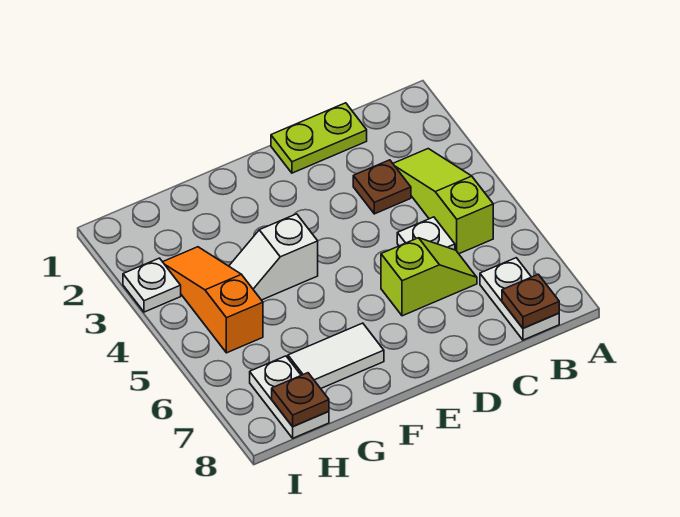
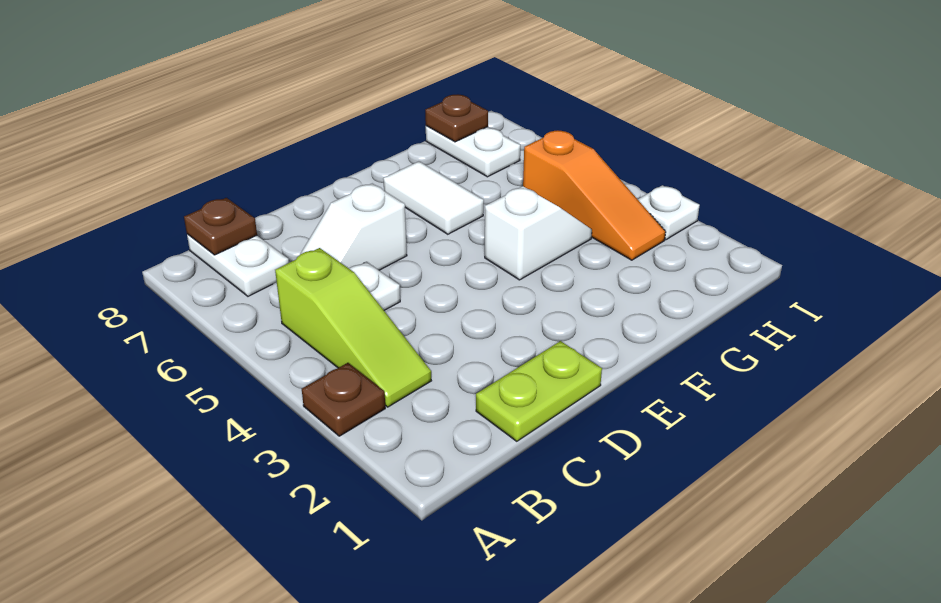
brown plate C3 level 1 -> brown plate A3 level 1
lime slope C6:D6 level 1 top D -> white slope C6:D6 level 1 top D
white tile F7:G7 level 1 -> white tile F6:F7 level 1

